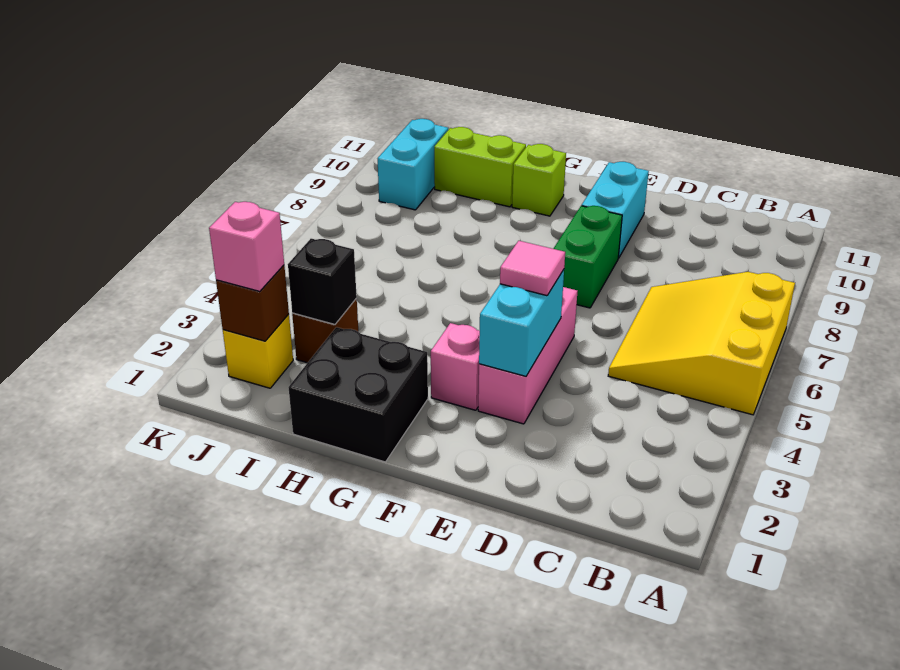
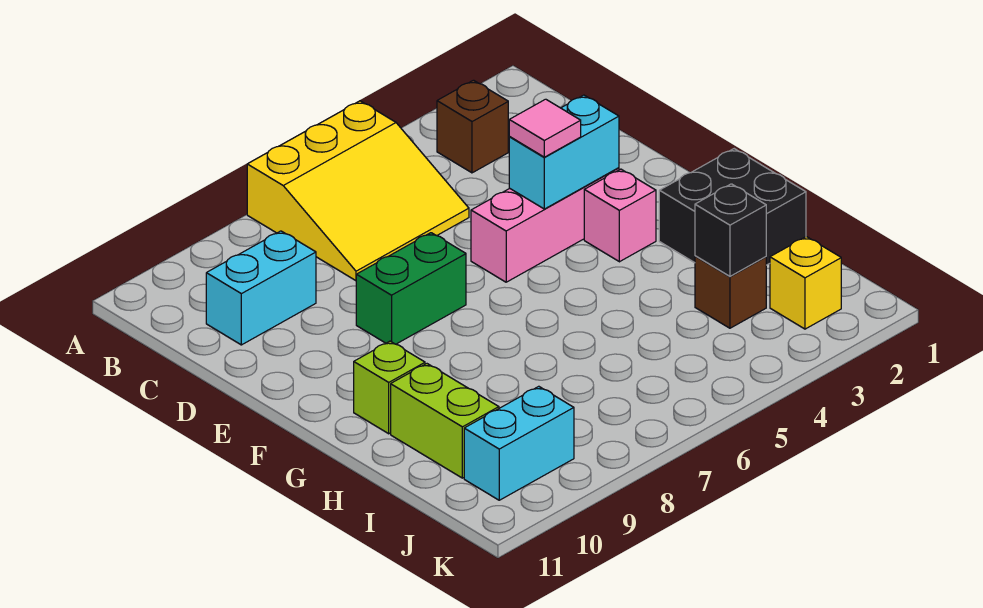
cyan brick E9:E10 level 1 -> cyan brick C9:C10 level 1
brown brick J2 level 2 -> brown brick B3 level 1
pink brick J2 level 3 -> none

